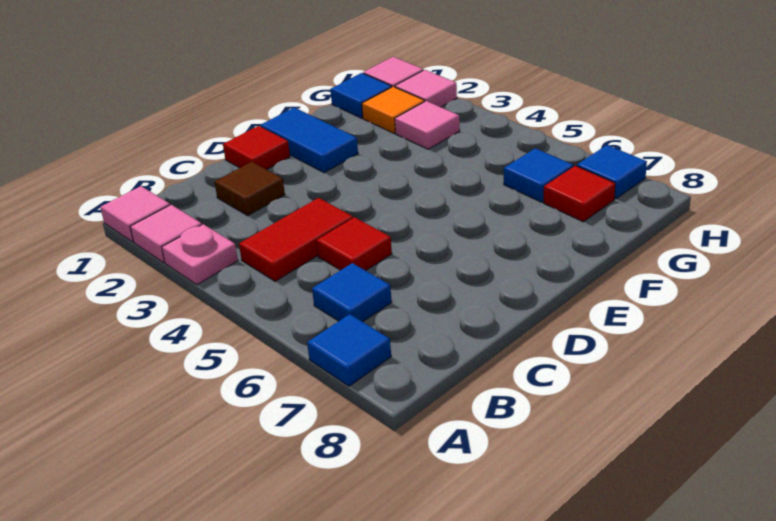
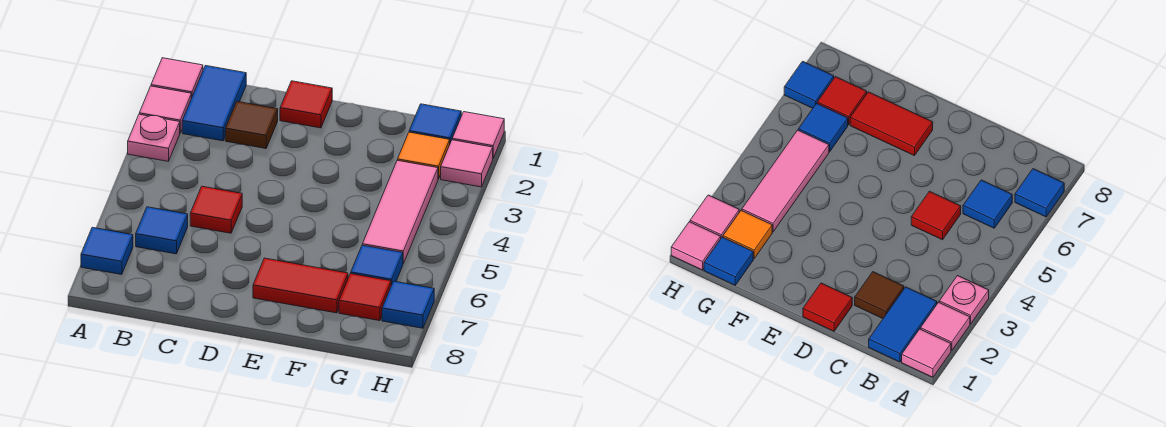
red tile B4:C4 level 1 -> red tile E7:F7 level 1
blue tile E1:E2 level 1 -> blue tile B1:B2 level 1
pink tile G3 level 1 -> pink tile G3:G5 level 1

